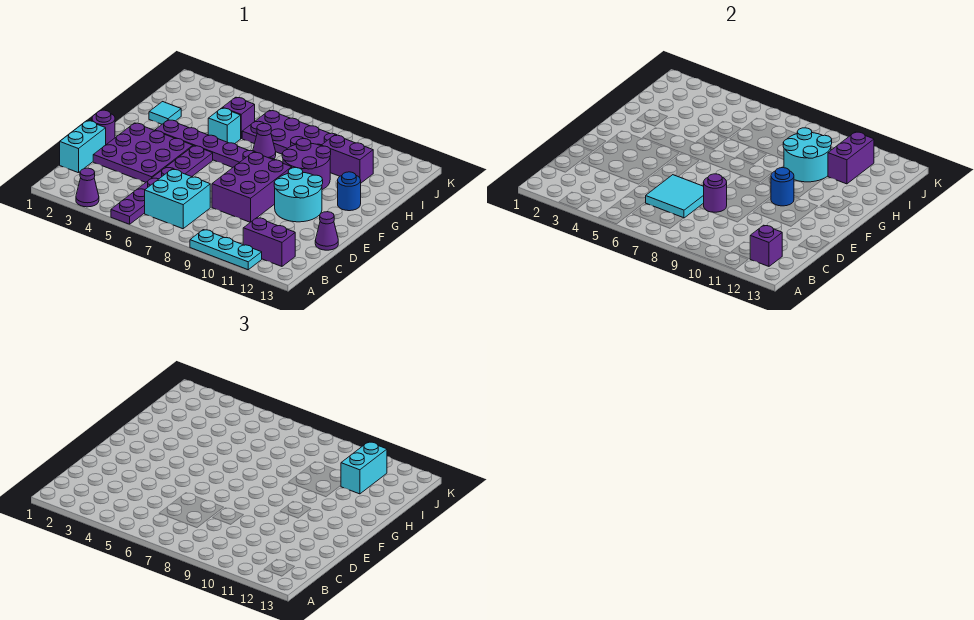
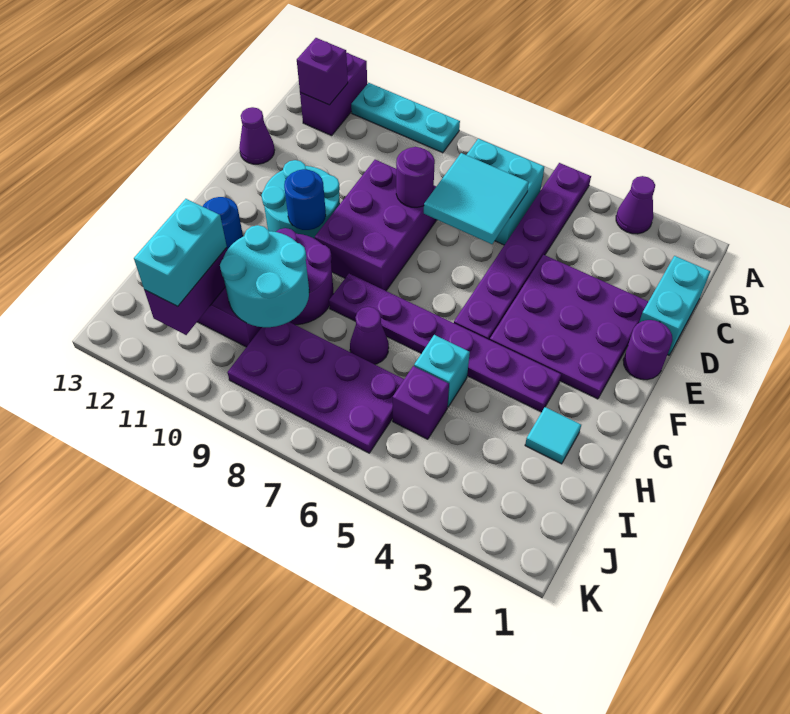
purple brick B11:B12 level 1 -> purple brick A12:B12 level 1

